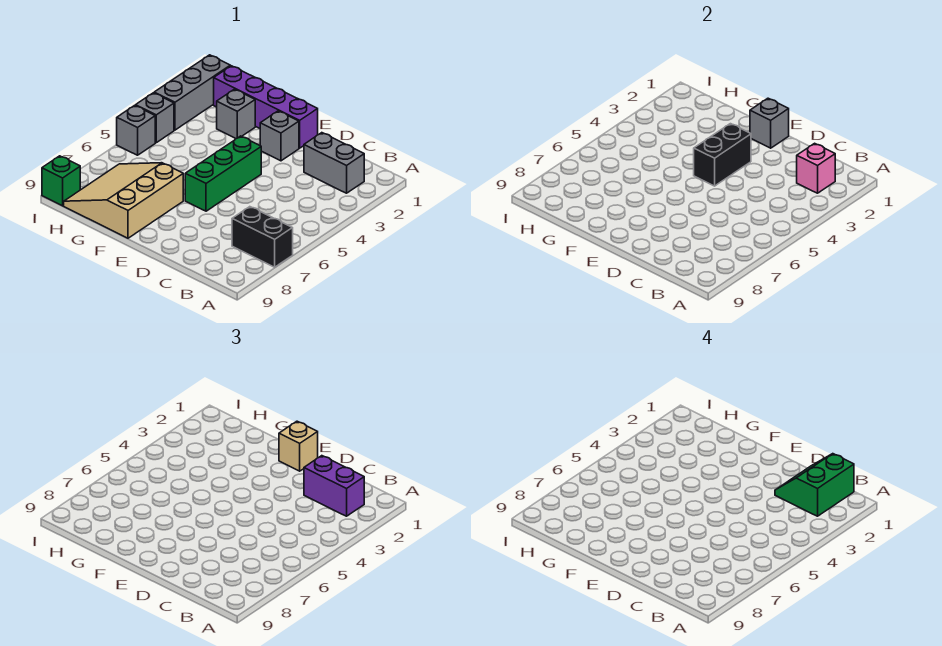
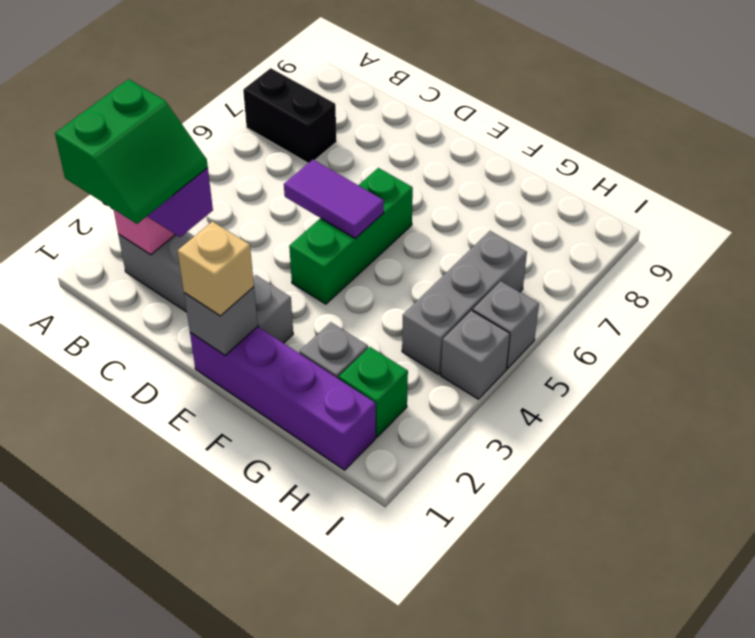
none -> purple tile D5:E5 level 2
black brick E3:E4 level 2 -> none
tan slope F7:H9 level 1 top F -> none
grey brick I1:I3 level 1 -> grey brick H4:H6 level 1
green brick I9 level 1 -> green brick H2 level 1

